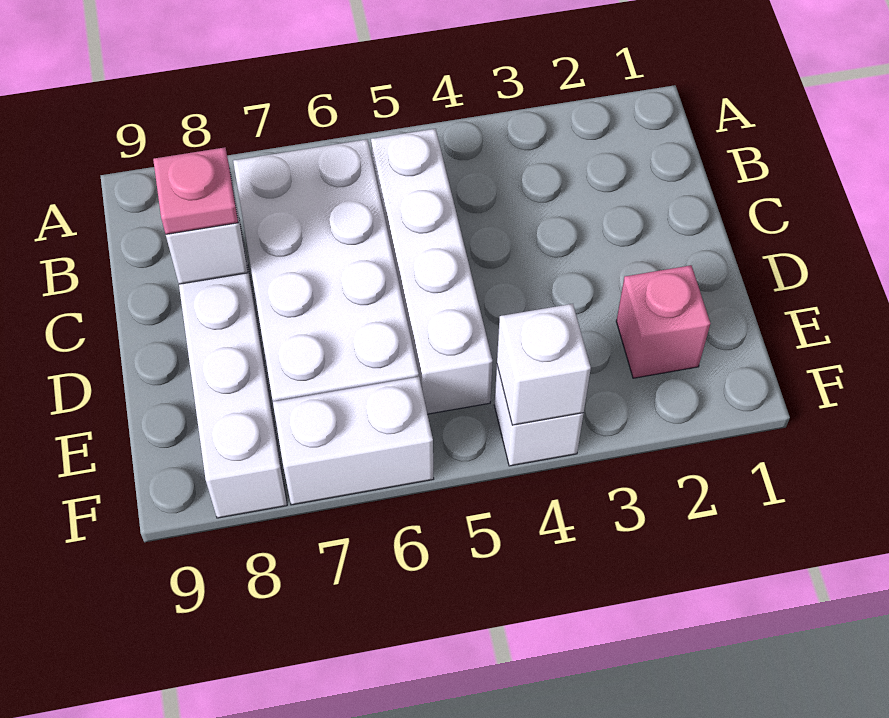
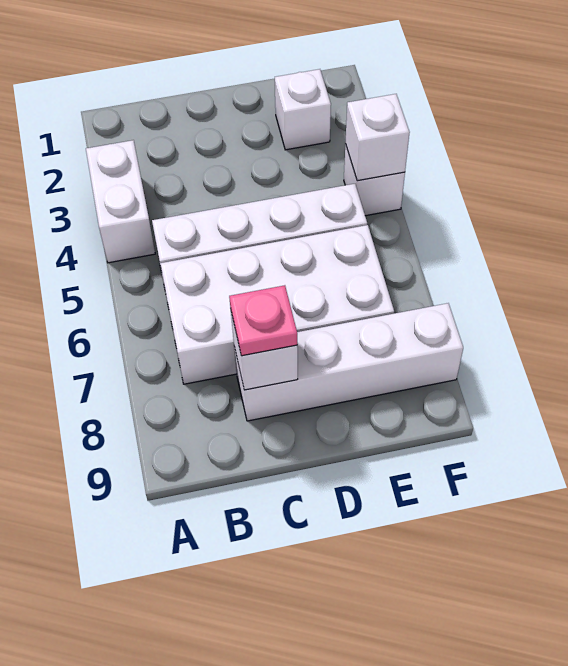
pink brick E2 level 1 -> white brick E2 level 1
white brick F6:F7 level 1 -> white brick A3:A4 level 1

